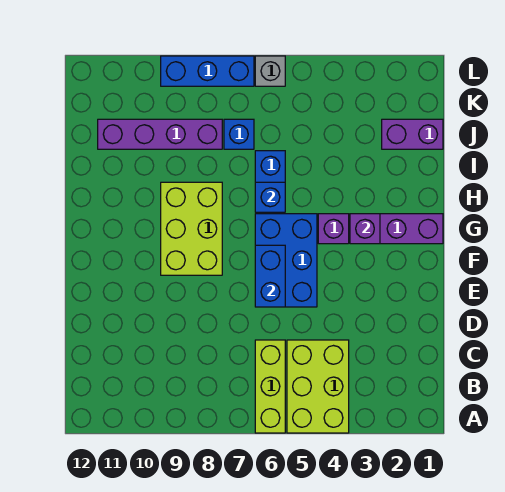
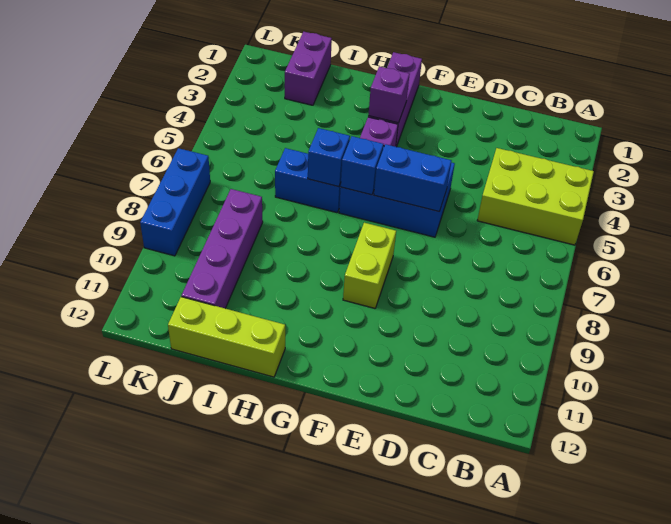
lime brick A6:C6 level 1 -> lime brick H12:J12 level 1
lime brick F8:H9 level 1 -> lime brick F8:F9 level 1
blue brick J7 level 1 -> blue brick G6 level 2
grey brick L6 level 1 -> none

